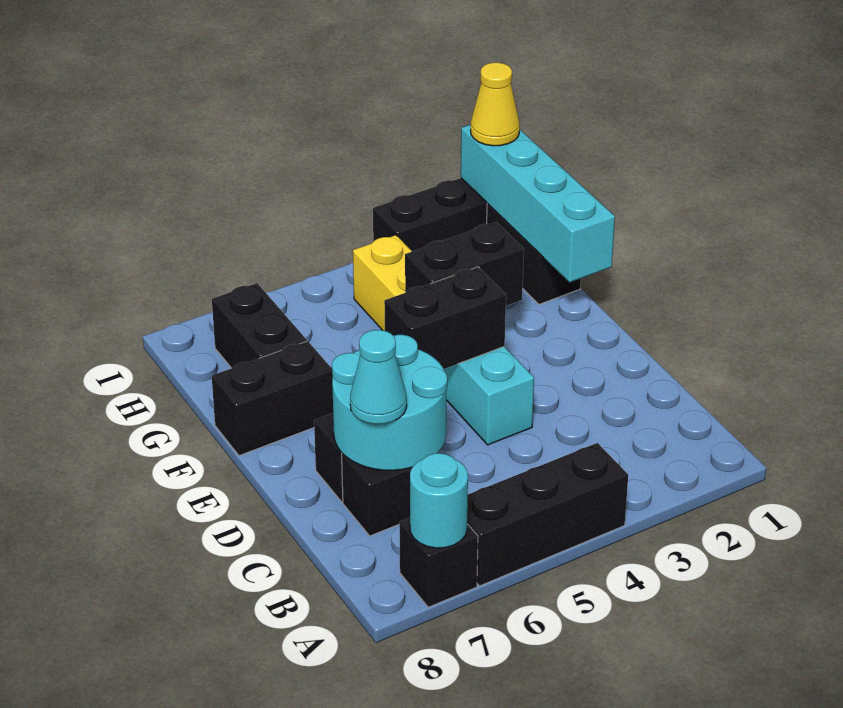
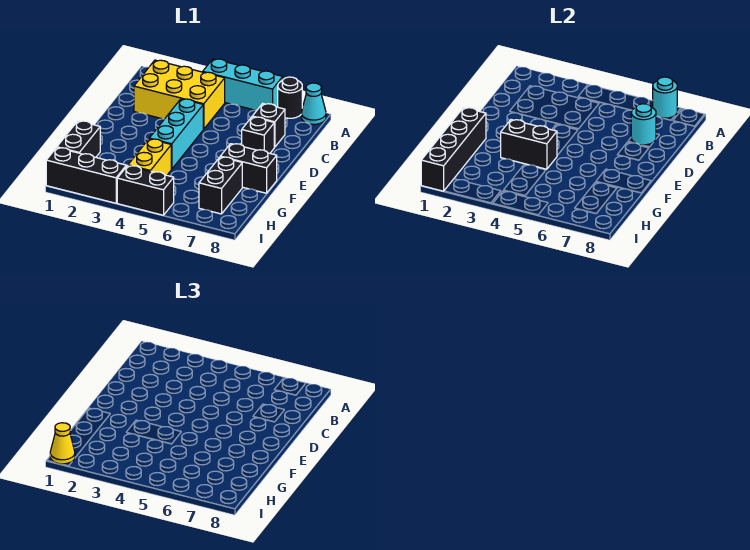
black brick A4:A6 level 1 -> cyan brick A4:A6 level 1
black brick A7 level 1 -> black round brick A7 level 1
none -> yellow brick B2:C4 level 1
cyan round brick C6:D7 level 2 -> cyan round brick C7 level 2
cyan cone C7 level 3 -> cyan cone A8 level 1
black brick E4:E5 level 2 -> black brick I4:I5 level 1
cyan brick F1:I1 level 2 -> black brick F1:I1 level 2

